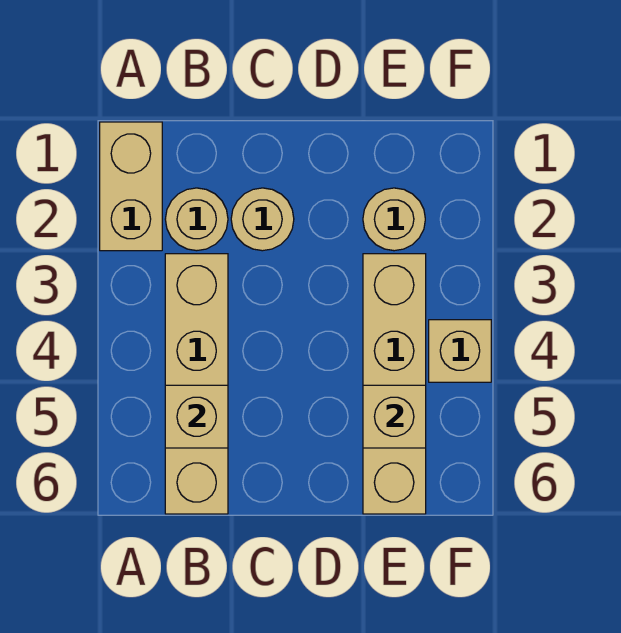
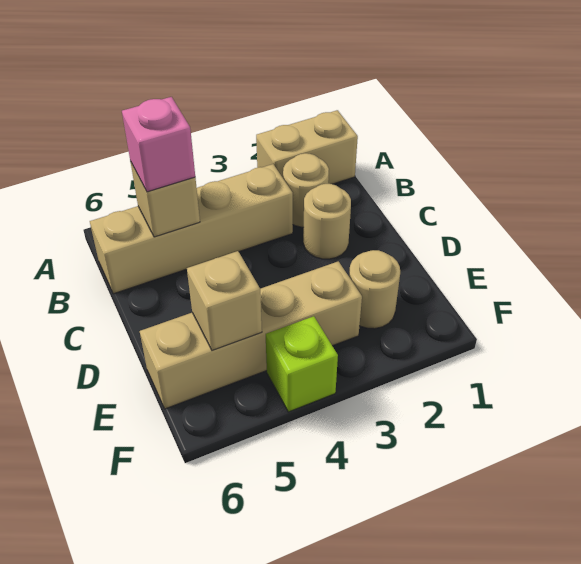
none -> pink brick B5 level 3
tan brick F4 level 1 -> lime brick F4 level 1

